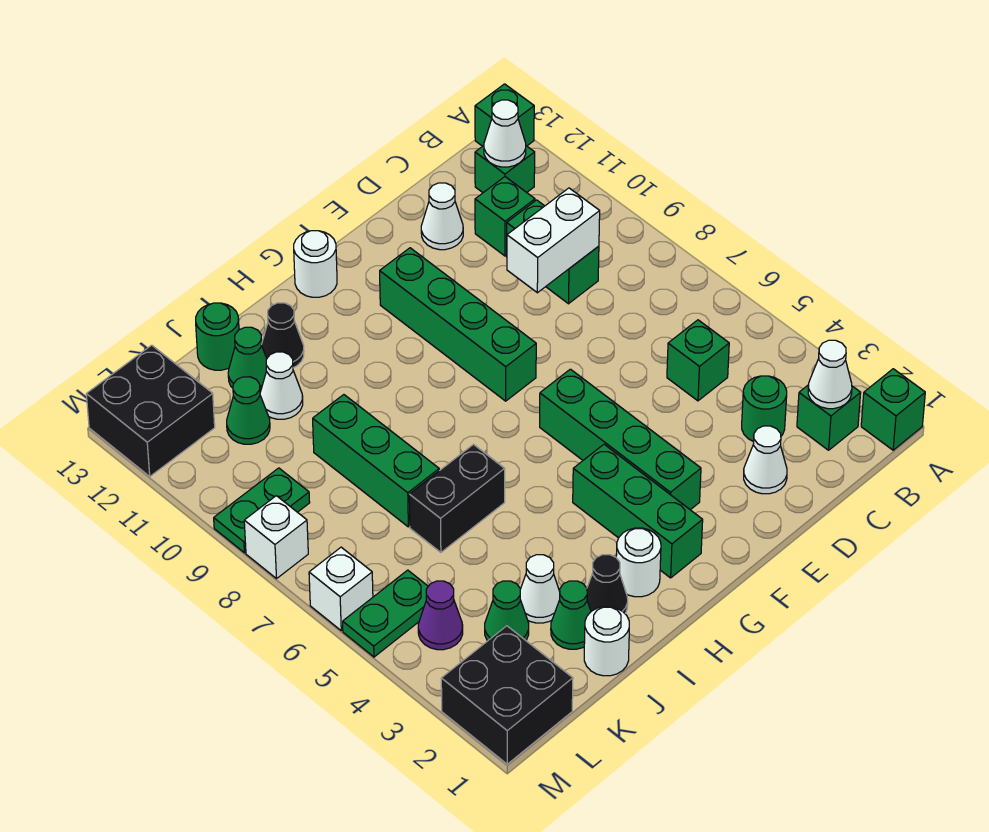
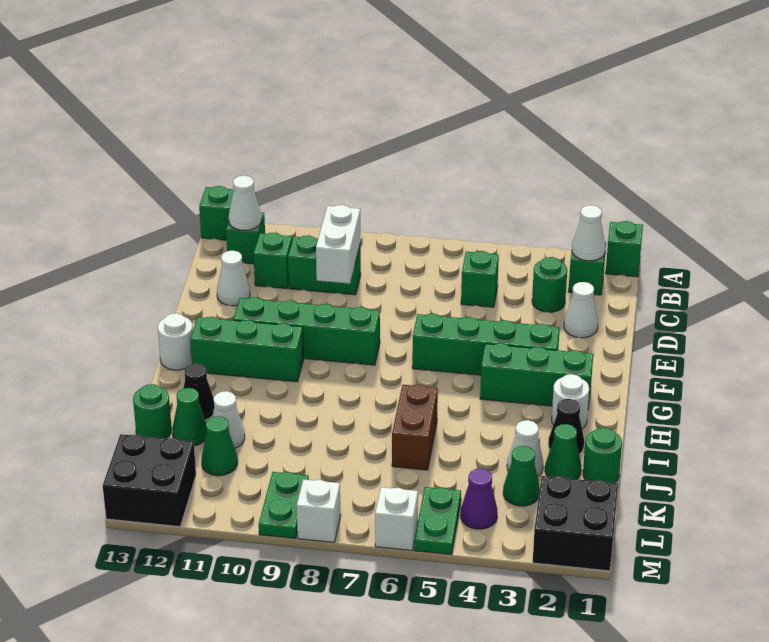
black brick I6:J6 level 1 -> brown brick I6:J6 level 1
white round brick J1 level 1 -> green round brick J1 level 1
green brick J7:J9 level 1 -> green brick G10:G12 level 1

